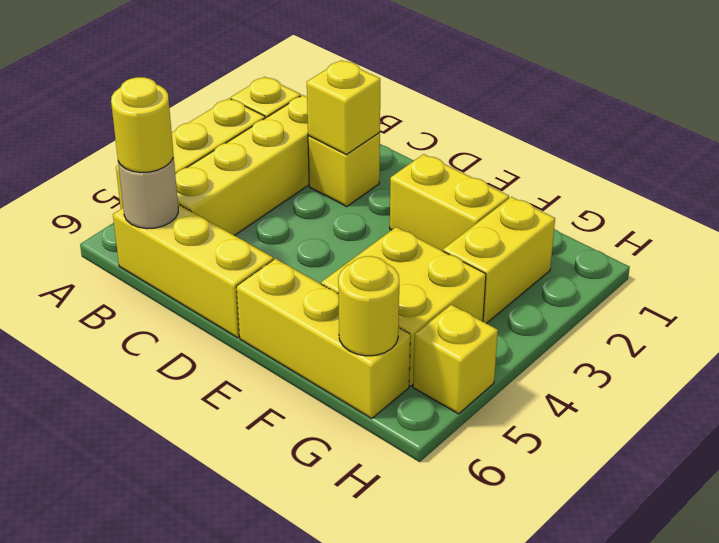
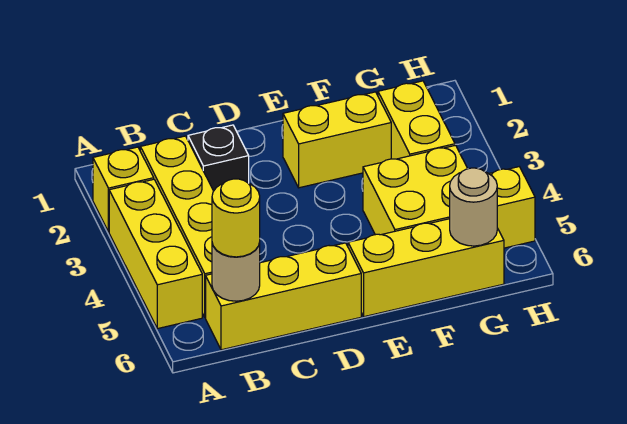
yellow brick C2 level 1 -> black brick C2 level 1
yellow brick C2 level 2 -> none
yellow round brick G6 level 2 -> tan round brick G6 level 2

